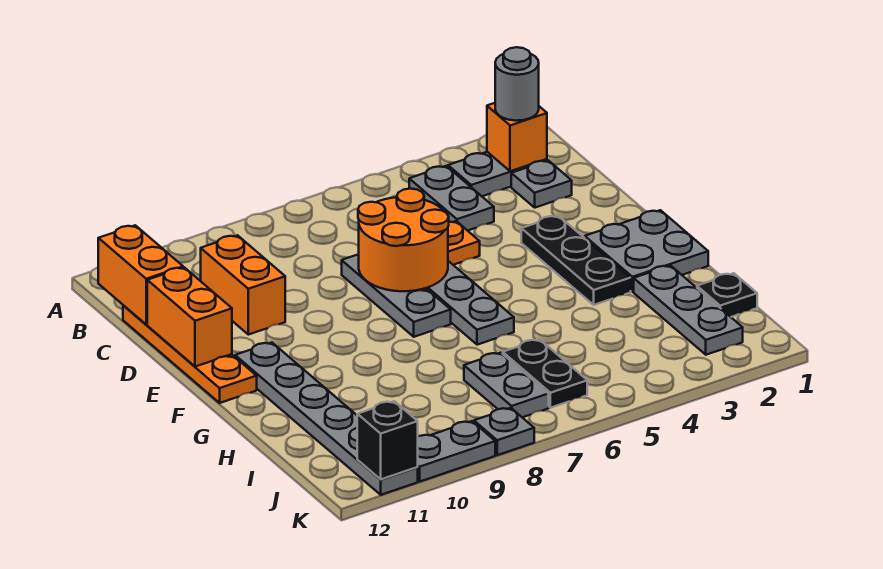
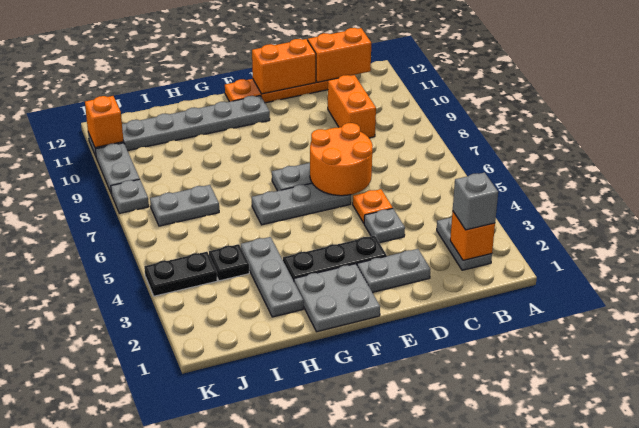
grey round brick B2 level 3 -> grey brick B2 level 3
grey plate B4:C4 level 1 -> grey plate D2:E2 level 1
grey plate C2 level 1 -> grey plate D4 level 1
orange brick C10:D10 level 1 -> orange brick C9:C10 level 1
grey plate H2:J2 level 1 -> grey plate H2:H4 level 1
black plate I1 level 1 -> black plate I4 level 1
black plate I6:J6 level 1 -> black plate J4:K4 level 1
black brick K11 level 2 -> orange brick K11 level 2

